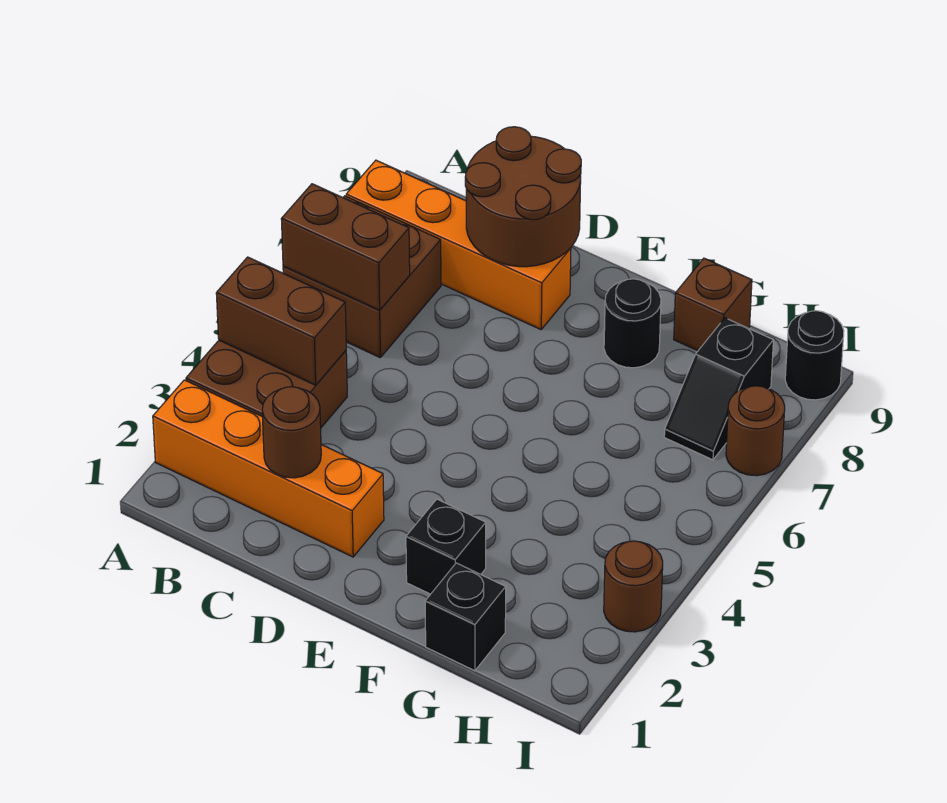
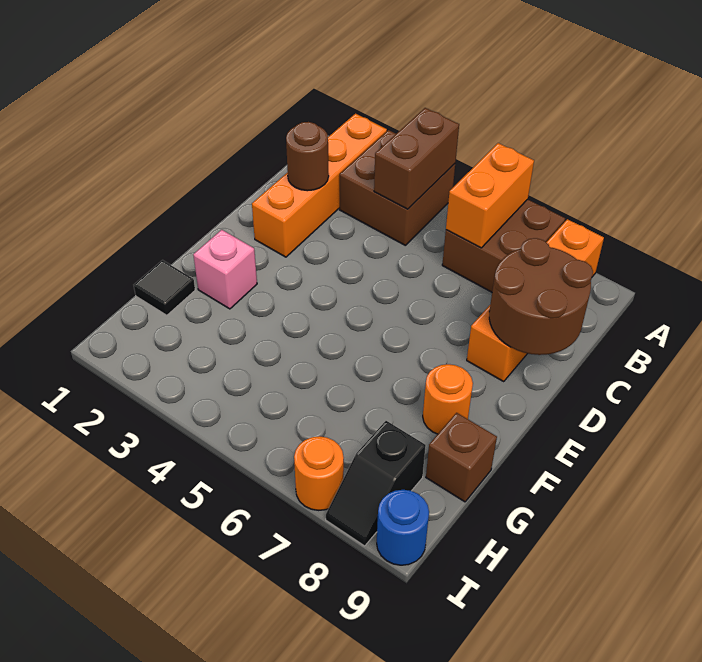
brown brick A6:B6 level 2 -> orange brick A6:B6 level 2
black brick F2 level 1 -> pink brick F2 level 1
black round brick F8 level 1 -> orange round brick F8 level 1
black brick G1 level 1 -> black tile G1 level 1
black slope H7:H8 level 1 top 8 -> black slope H8:I8 level 1 top H
brown round brick I3 level 1 -> none
brown round brick I7 level 1 -> orange round brick I7 level 1
black round brick I9 level 1 -> blue round brick I9 level 1

